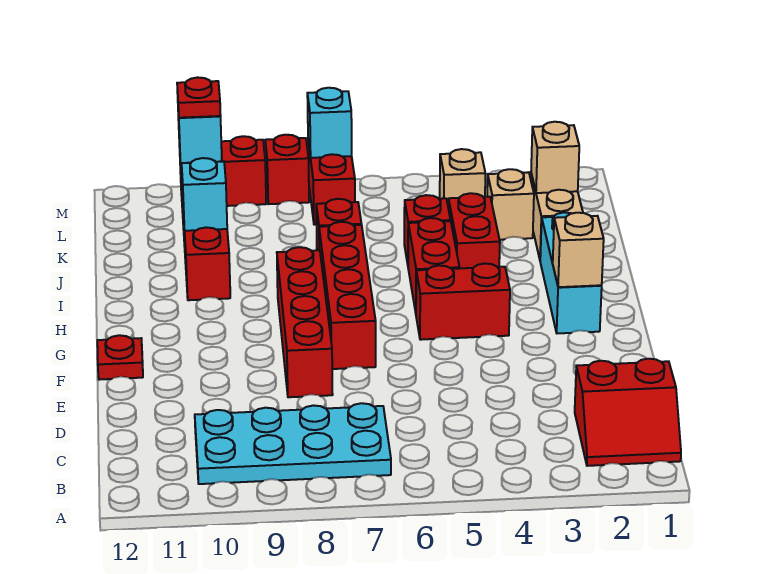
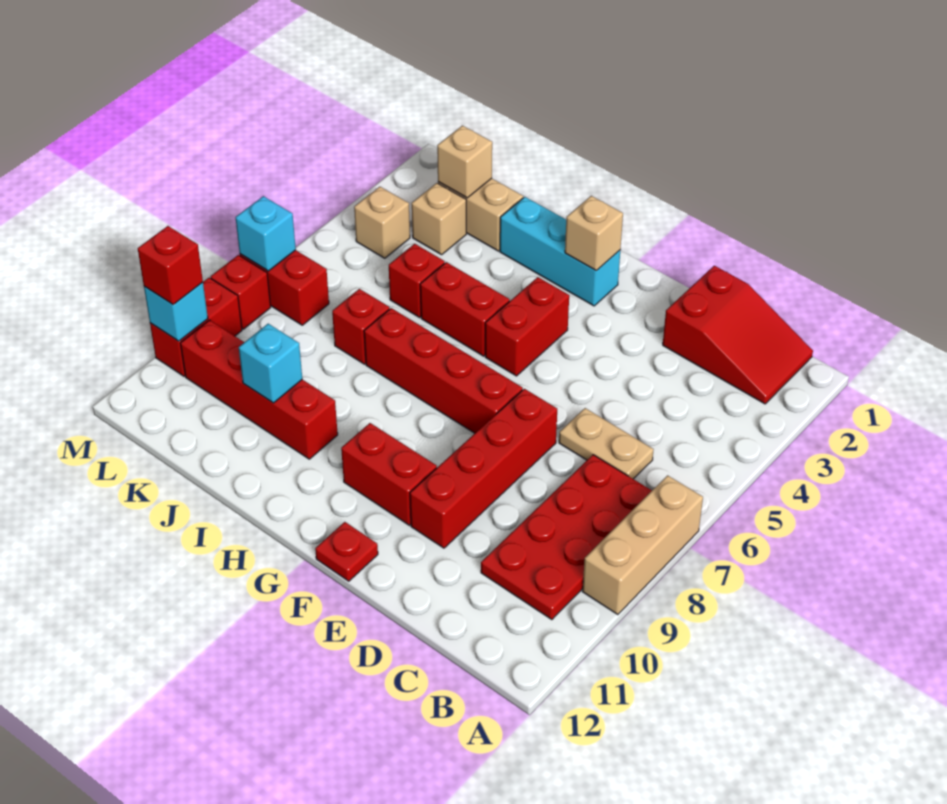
none -> tan brick A7:A9 level 1
red slope B1:C2 level 1 top C -> red slope B1:D2 level 1 top D
cyan plate B7:C10 level 1 -> red plate B7:C10 level 1
none -> tan plate C6:D6 level 1
red brick E8:H8 level 1 -> red brick E7:E10 level 1
red brick I4:J4 level 1 -> red brick F10:G10 level 1
red plate M10 level 3 -> red brick M10 level 3

